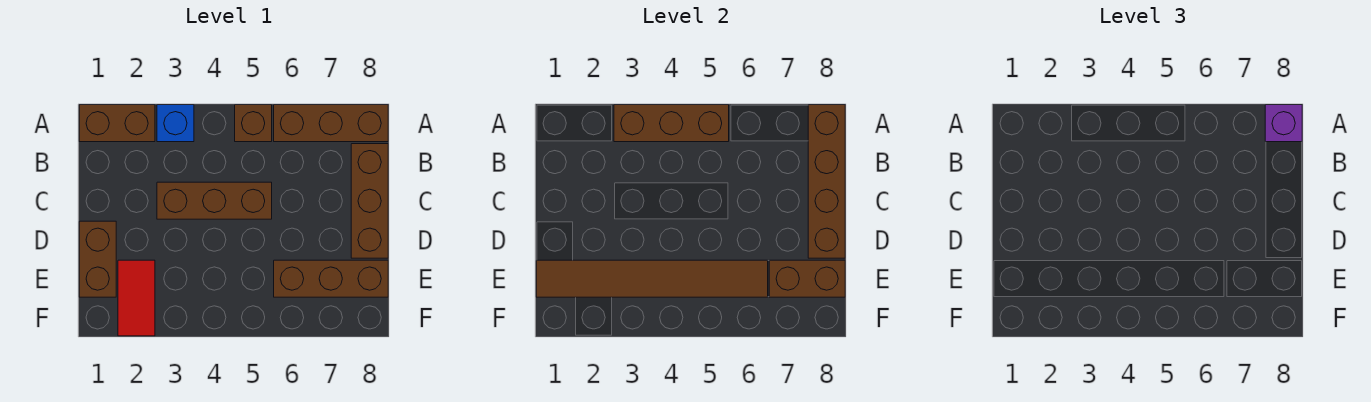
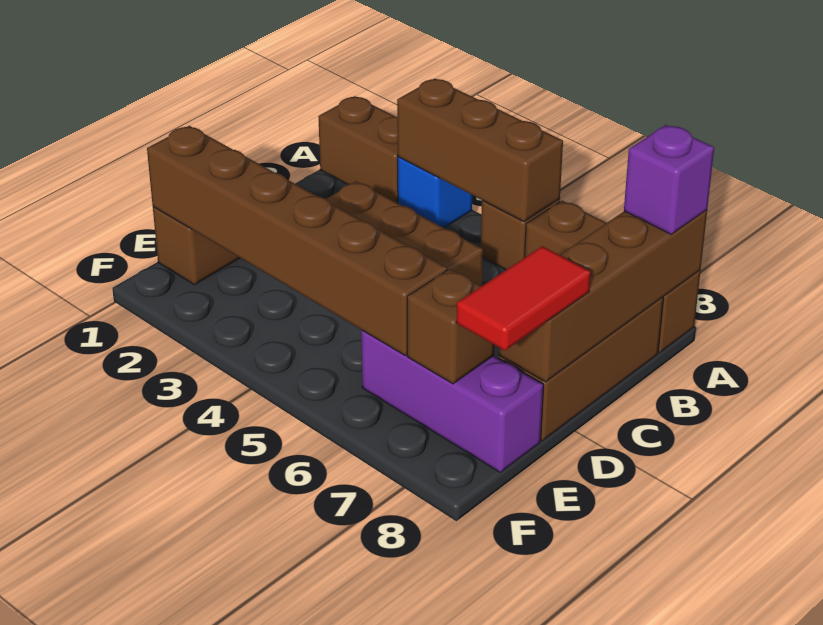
brown tile E1:E6 level 2 -> brown brick E1:E6 level 2
red tile E2:F2 level 1 -> red tile D8:E8 level 3
brown brick E6:E8 level 1 -> purple brick E6:E8 level 1
brown brick E7:E8 level 2 -> brown brick E7 level 2

